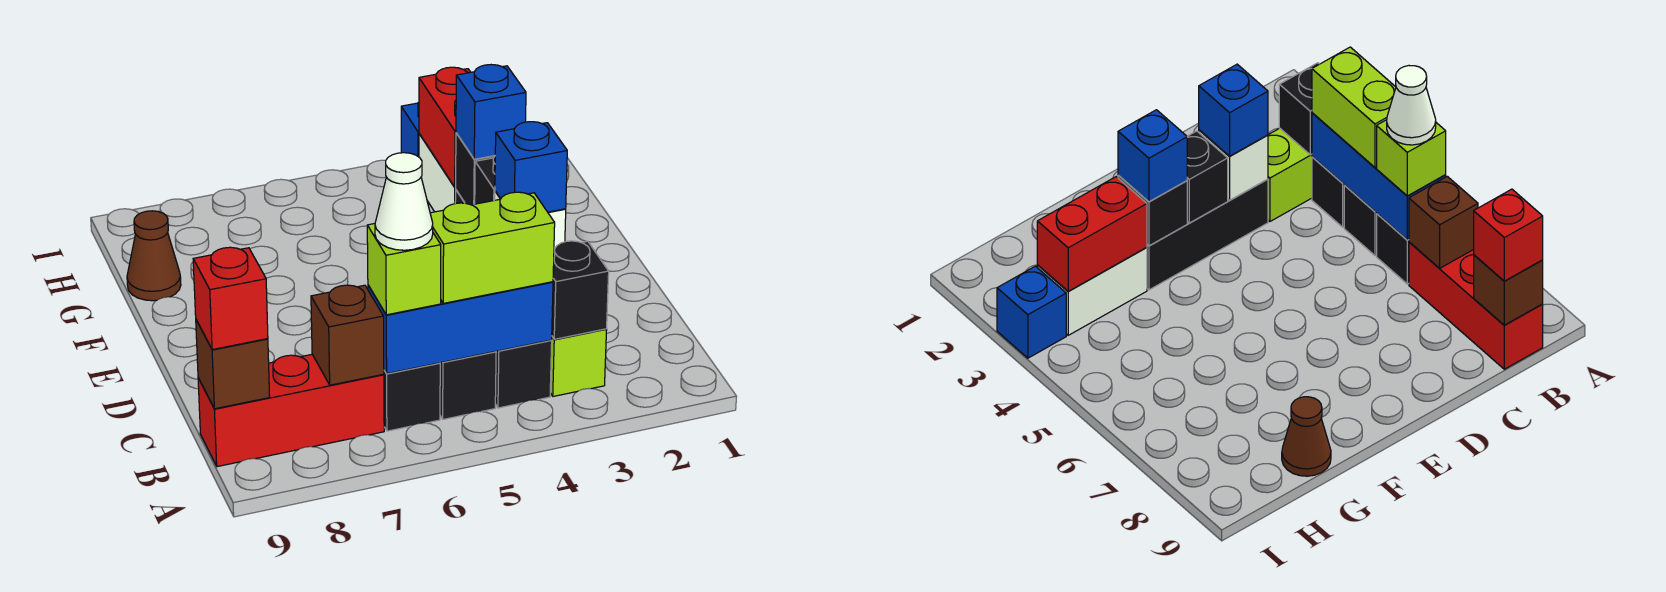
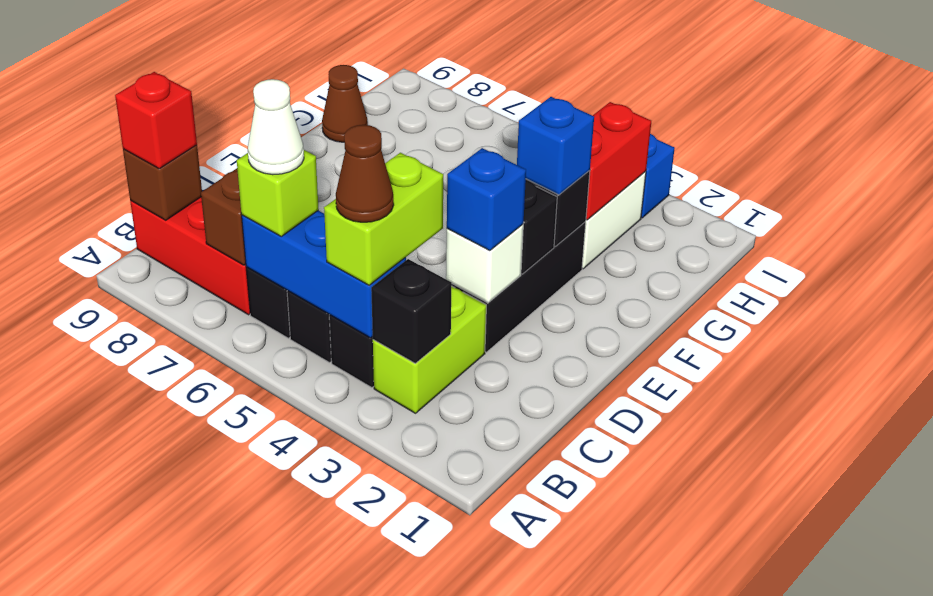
lime brick B4:B5 level 3 -> lime brick B4:C4 level 3
none -> brown cone B4 level 4

